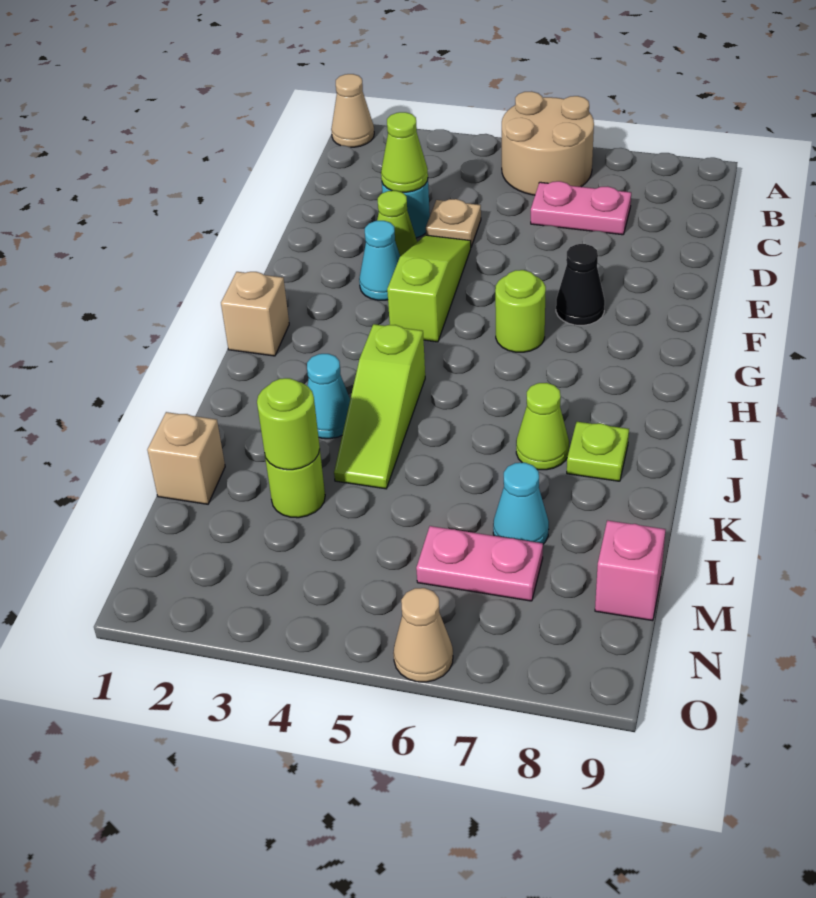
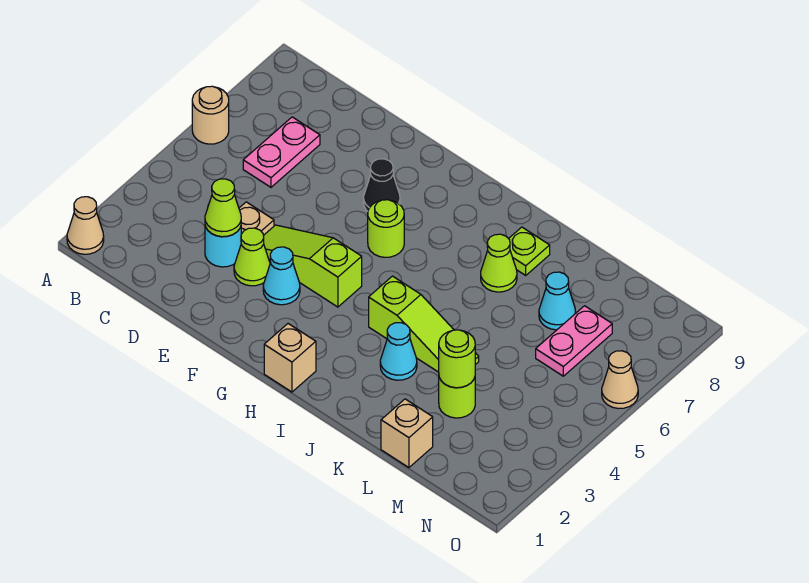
tan round brick A5:B6 level 1 -> tan round brick A6 level 1
pink brick M9 level 1 -> none

